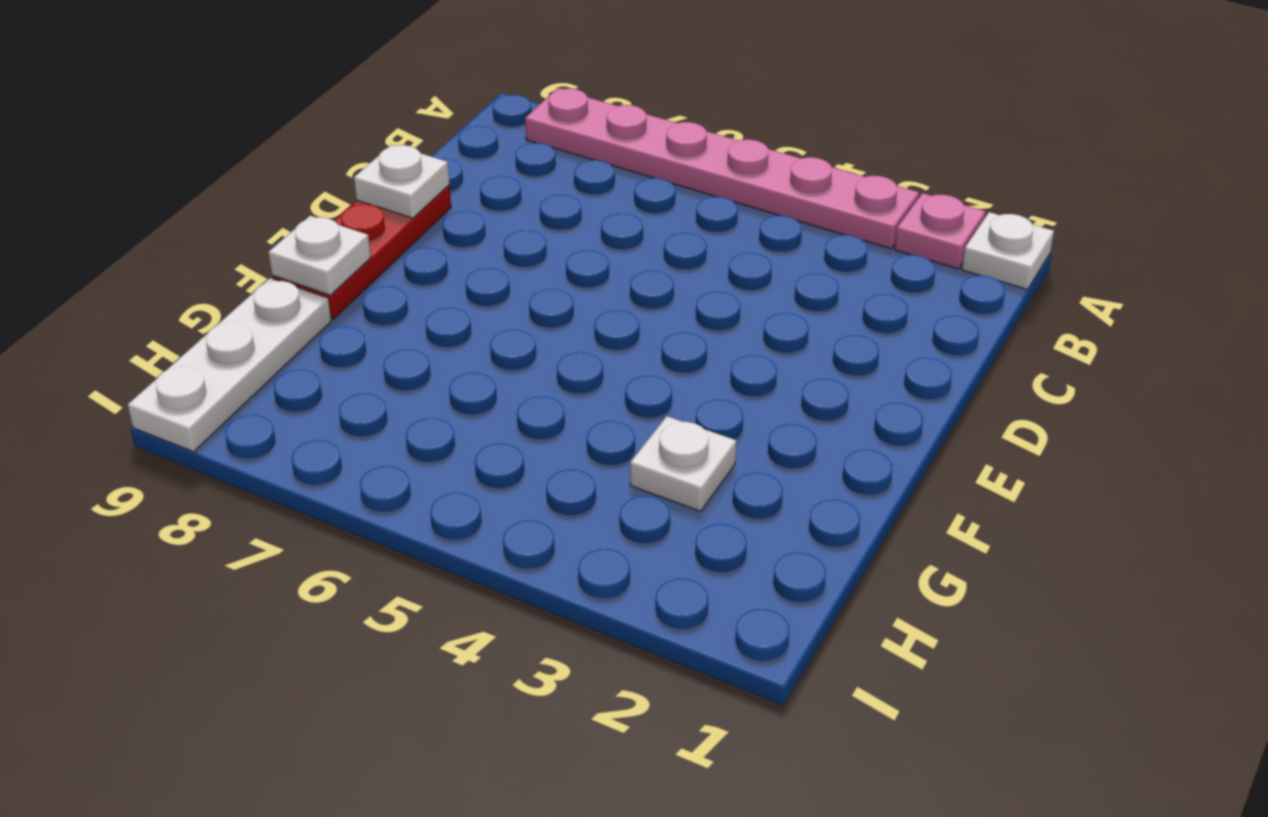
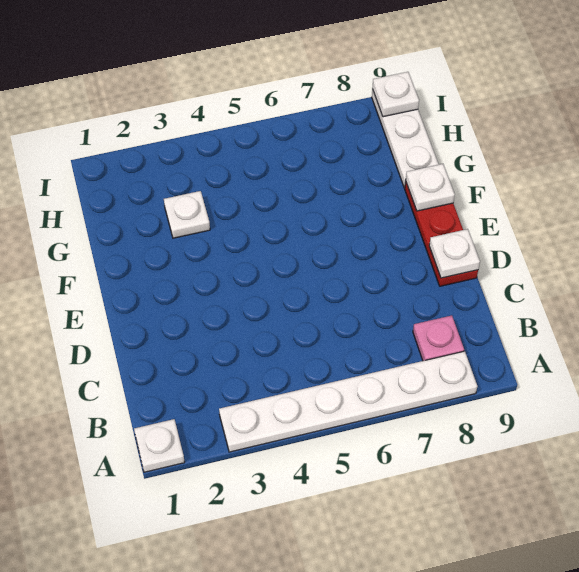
pink plate A2 level 1 -> pink plate B8 level 1
pink plate A3:A8 level 1 -> white plate A3:A8 level 1
none -> white plate I9 level 2

